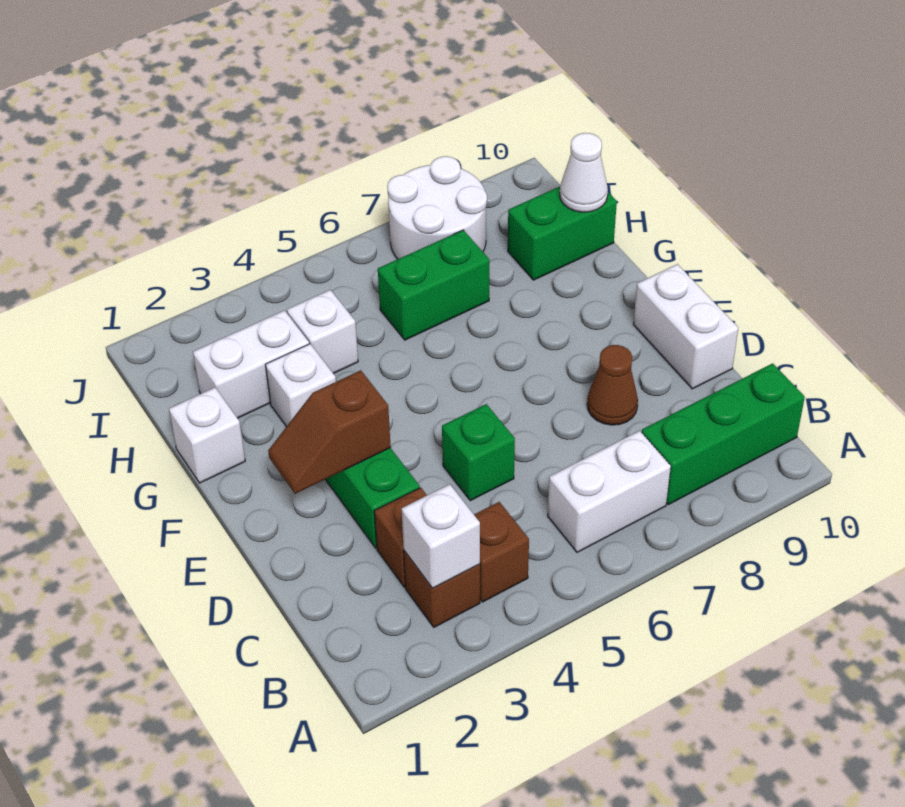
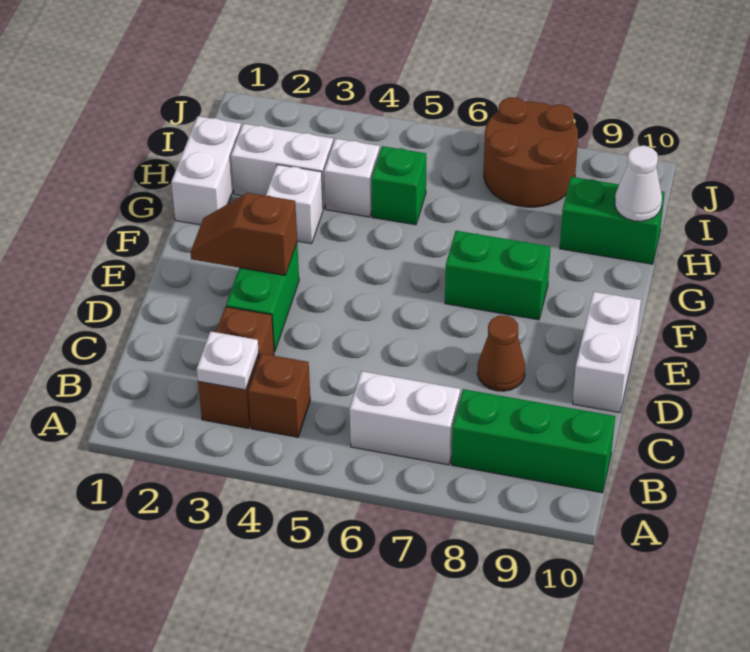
white brick B3 level 2 -> white plate B3 level 2
green brick D5 level 1 -> green brick H5 level 1
white brick G1 level 1 -> white brick G1:H1 level 1
green brick H6:H7 level 1 -> green brick F7:F8 level 1
white round brick I7:J8 level 1 -> brown round brick I7:J8 level 1

